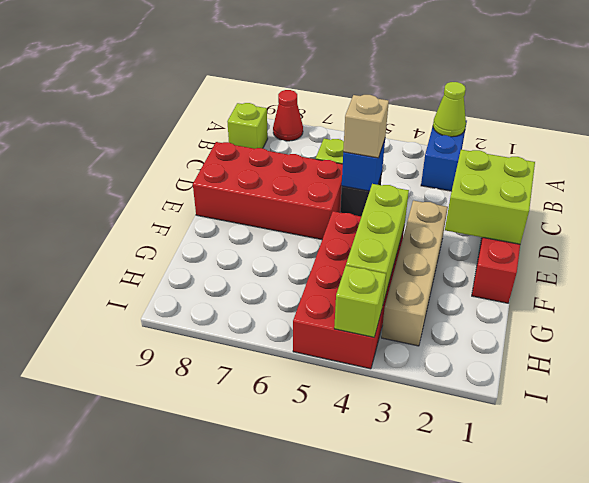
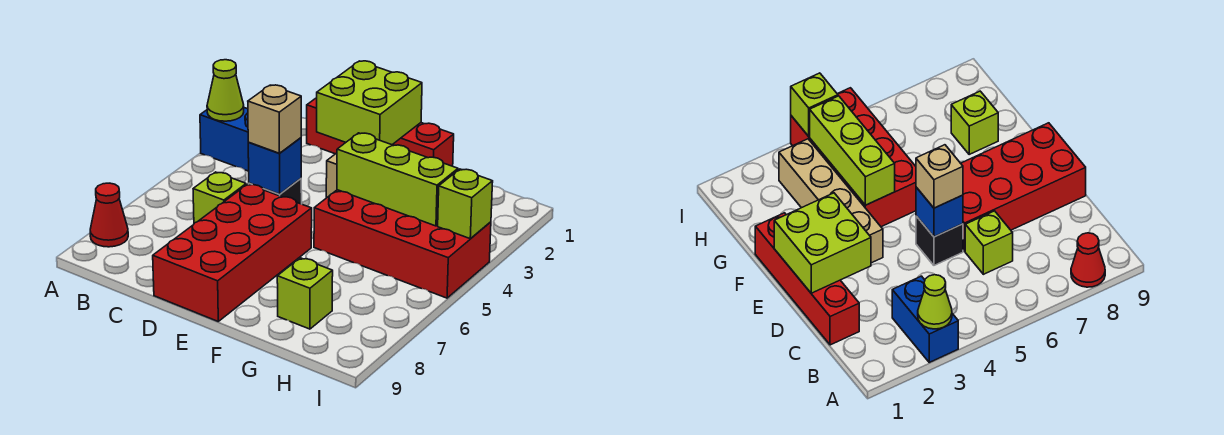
lime brick B9 level 1 -> lime brick G8 level 1

